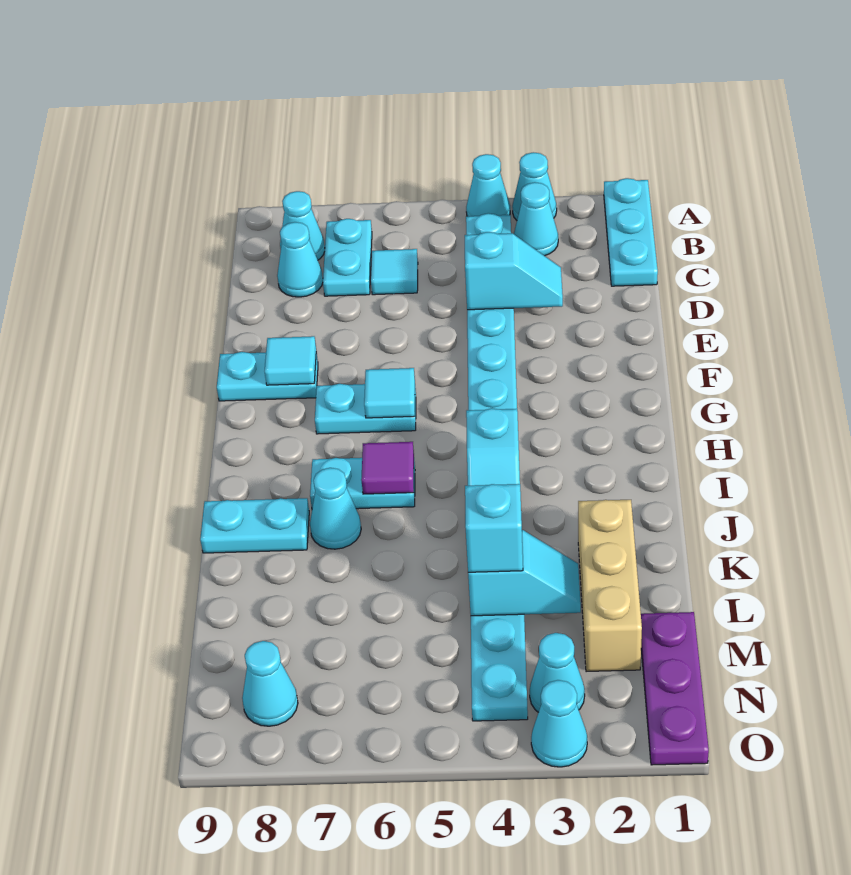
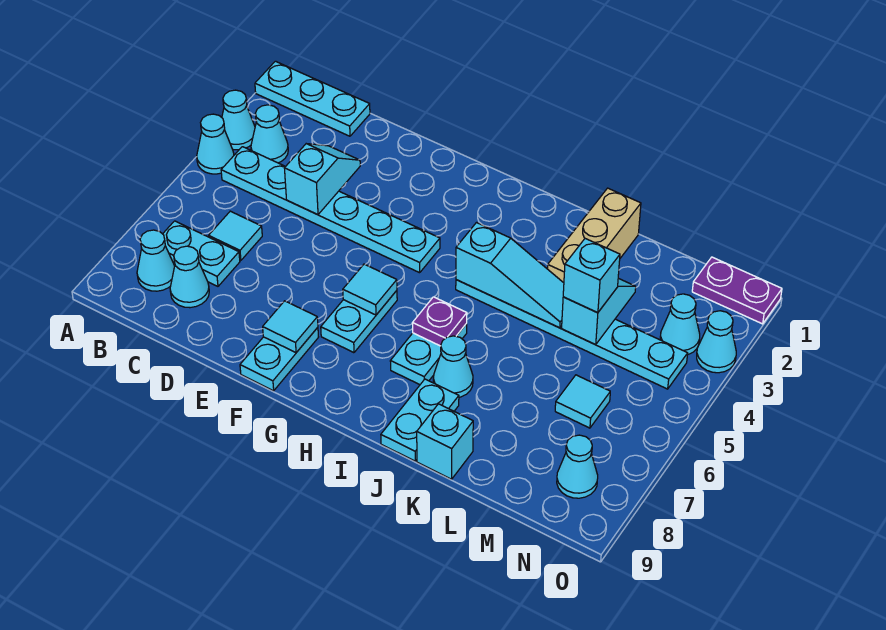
purple tile I6 level 2 -> purple plate I6 level 2
tan brick K2:M2 level 1 -> tan brick K1:K3 level 1
none -> cyan brick K9 level 1
purple plate M1:O1 level 1 -> purple plate N1:O1 level 1
none -> cyan tile M6 level 1

